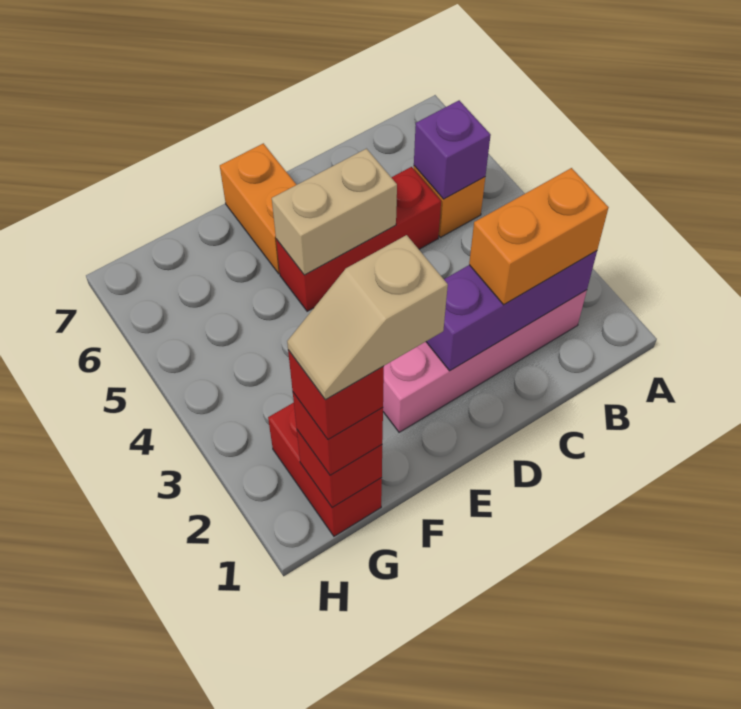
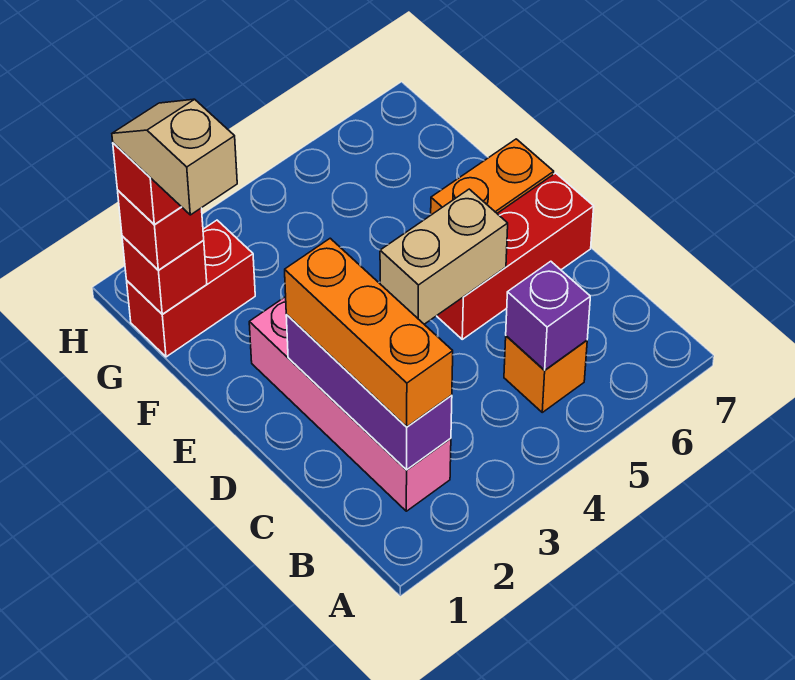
orange brick B2:C2 level 3 -> orange brick B2:D2 level 3
red brick C5:E5 level 1 -> red brick D5:D7 level 1
tan brick D5:E5 level 2 -> tan brick D4:D5 level 2

